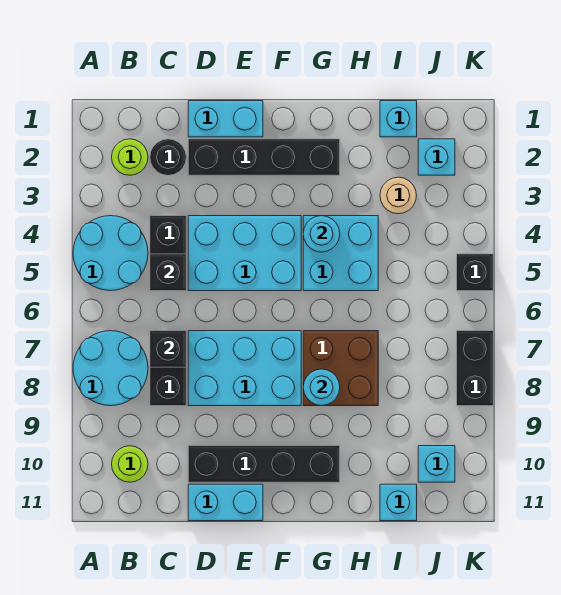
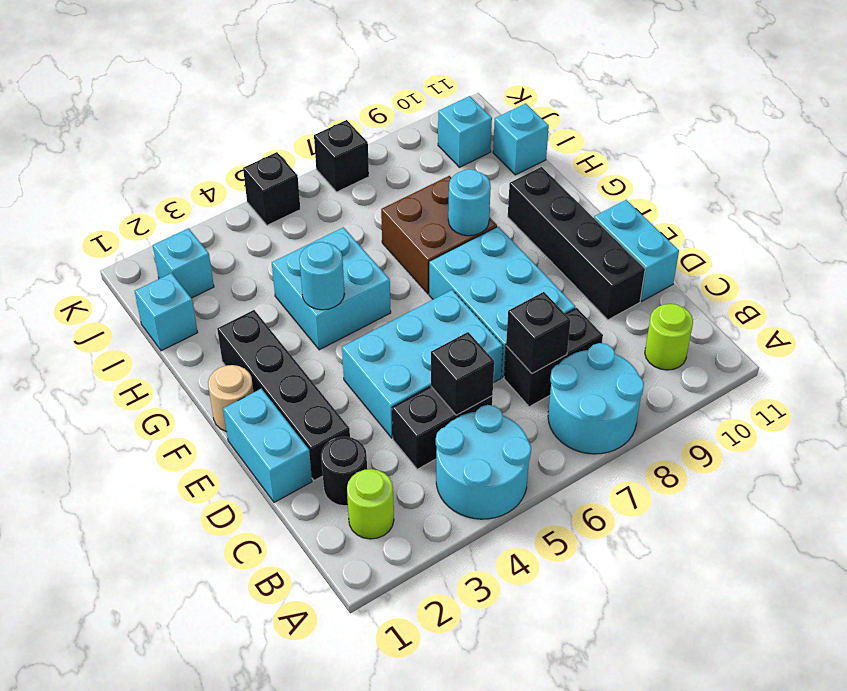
cyan brick D4:F5 level 1 -> cyan brick D4:E6 level 1
tan round brick I3 level 1 -> tan round brick F1 level 1
black brick K7:K8 level 1 -> black brick K7 level 1

